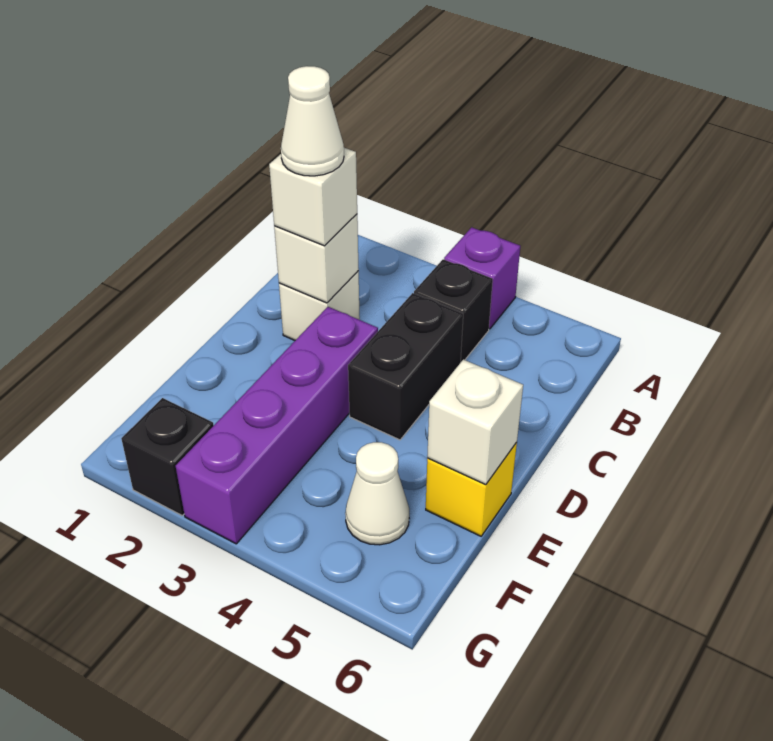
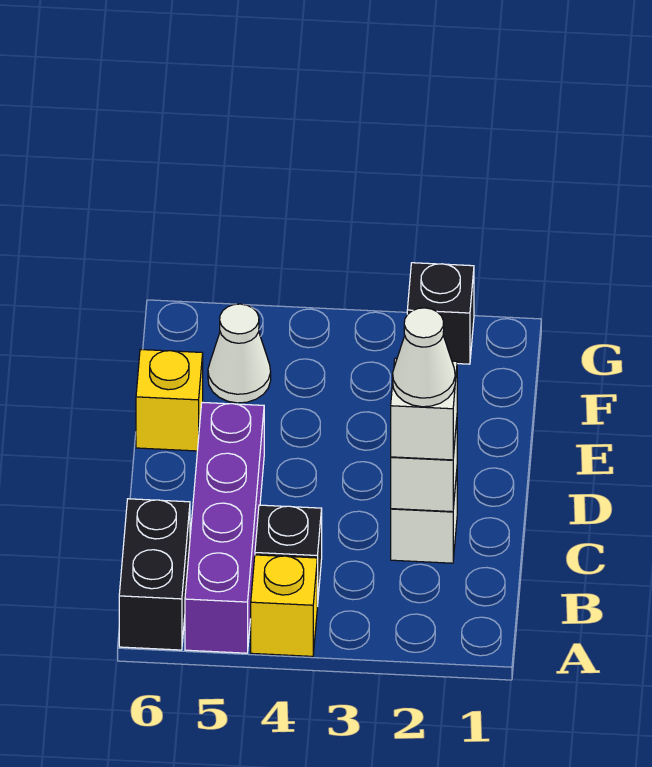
purple brick A4 level 1 -> yellow brick A4 level 1
black brick C4:D4 level 1 -> black brick A6:B6 level 1
purple brick D3:G3 level 1 -> purple brick A5:D5 level 1
white brick E6 level 2 -> none

